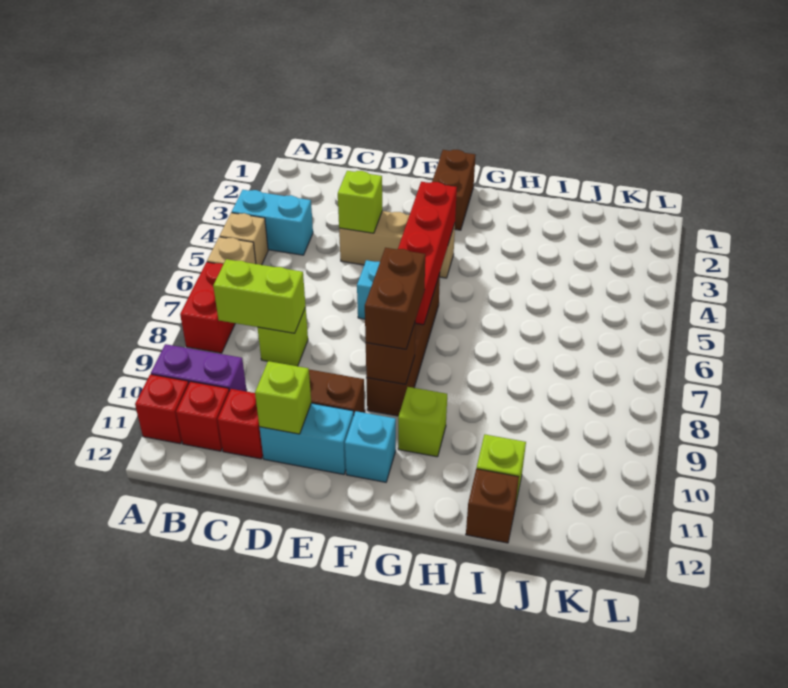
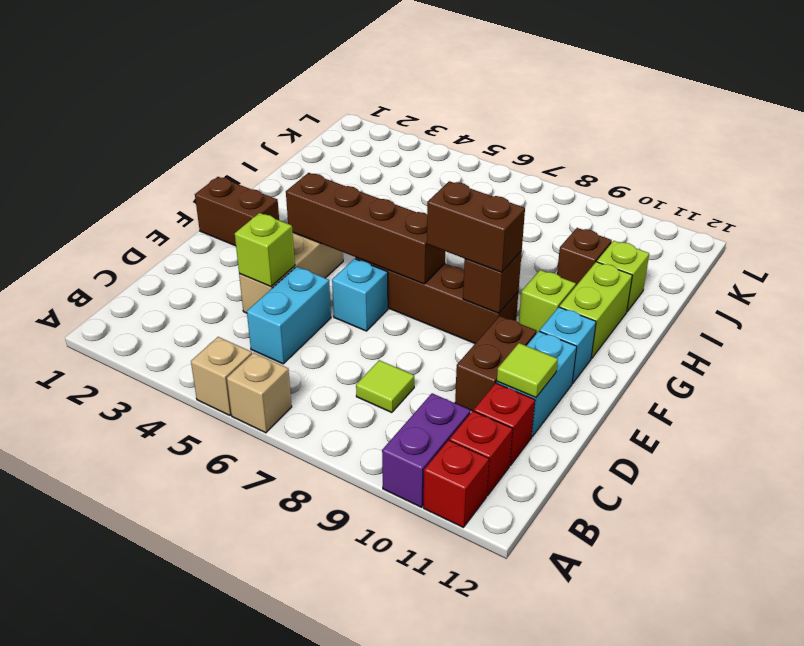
cyan brick A4:B4 level 1 -> cyan brick C5:D5 level 1
red brick A7:A8 level 1 -> none
lime brick B8:C8 level 2 -> lime brick G11:H11 level 1
lime brick C8 level 1 -> lime tile C8 level 1
lime brick D11 level 2 -> lime tile D11 level 2
red brick F4:F7 level 2 -> brown brick F4:F7 level 2
brown brick I12 level 1 -> brown brick I10 level 1

